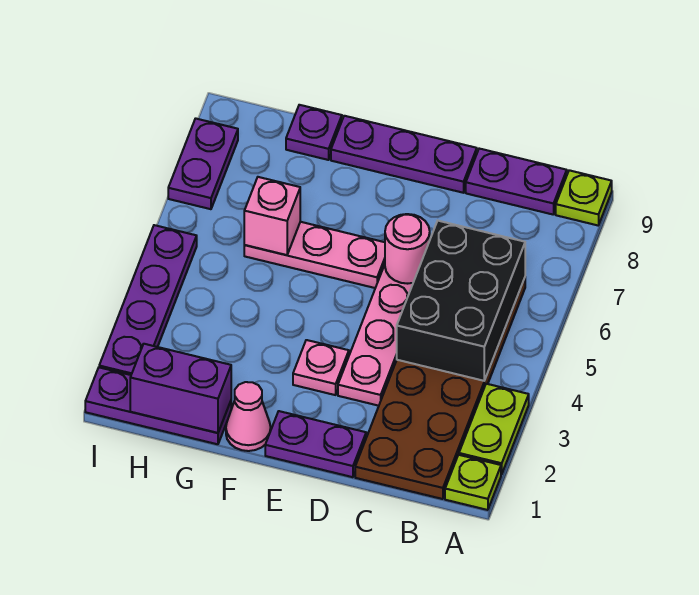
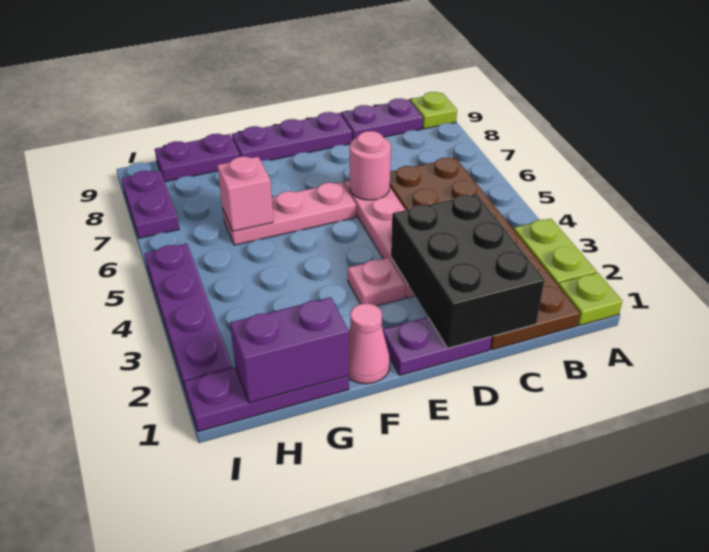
black brick B4:C6 level 2 -> black brick C1:D3 level 2
purple plate G9 level 1 -> purple plate G9:H9 level 1

